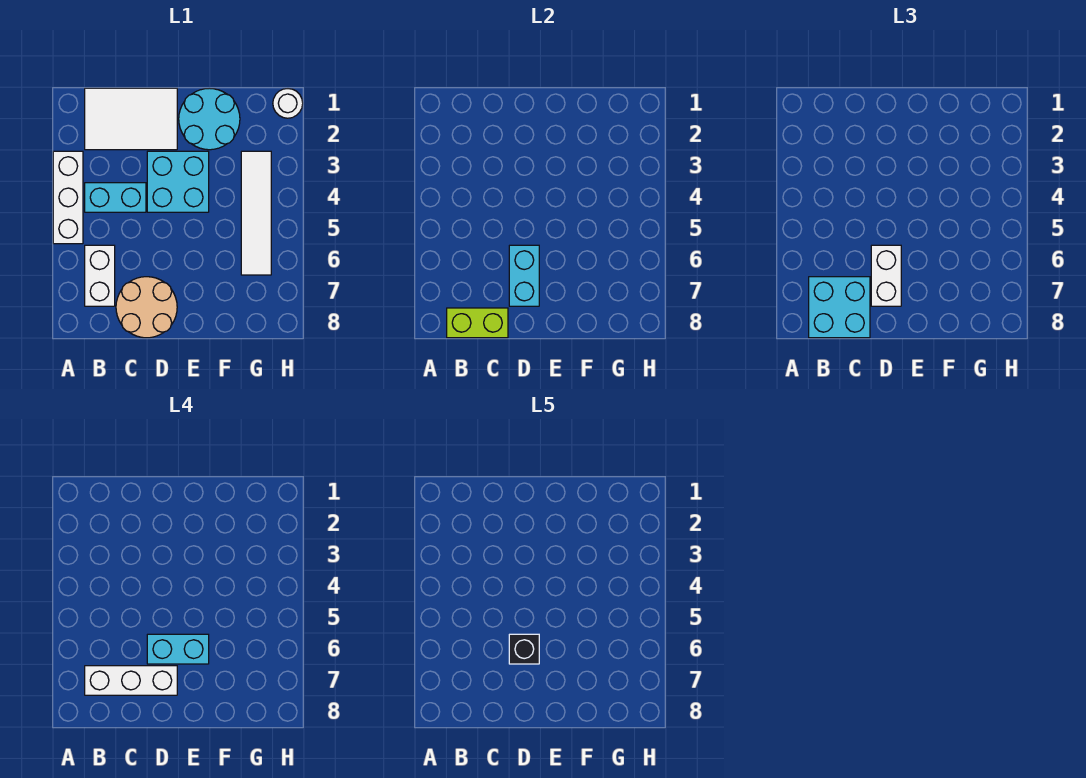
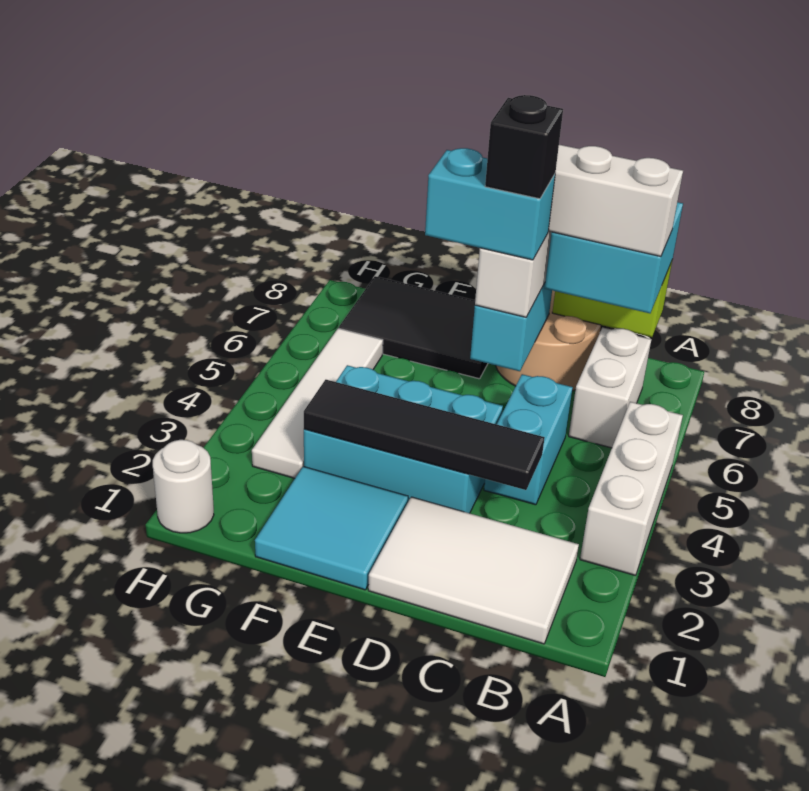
cyan brick B4:C4 level 1 -> cyan brick C4:C5 level 1
none -> black tile C3:F3 level 2
cyan brick D3:E4 level 1 -> cyan brick D3:F4 level 1
cyan round brick E1:F2 level 1 -> cyan tile E1:F2 level 1
none -> black tile E7:G8 level 1

